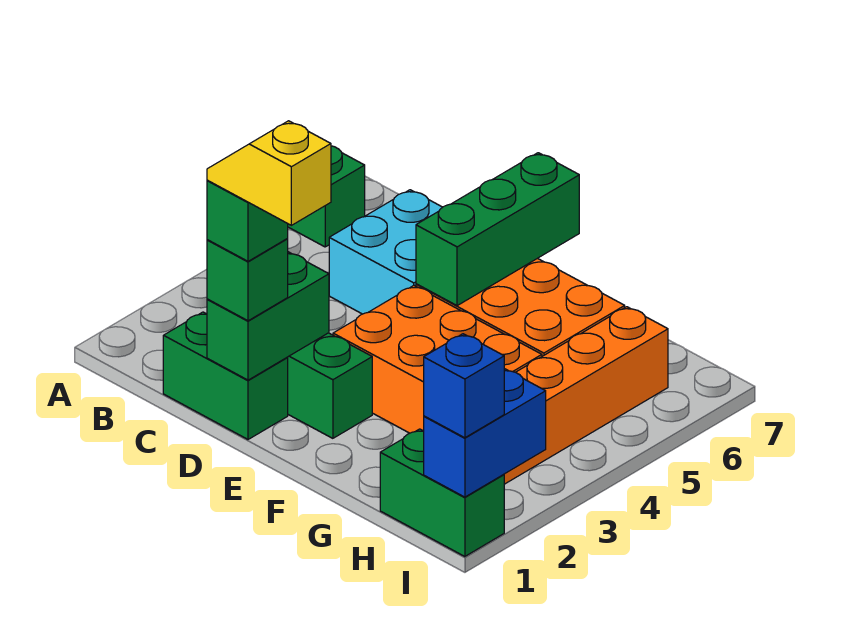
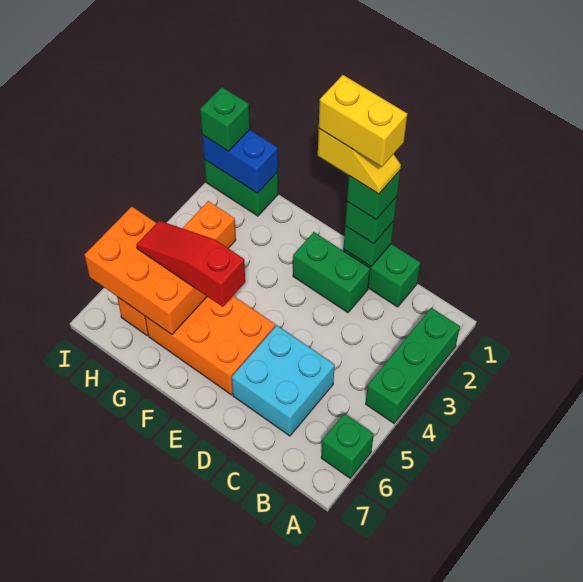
green brick D1:D2 level 2 -> green brick D1 level 2
none -> yellow brick D1:E1 level 6
orange brick E3:G4 level 1 -> orange brick G5:I6 level 2
green brick E5:E7 level 2 -> green brick A2:A4 level 1
none -> red slope F5:H5 level 3 top F
blue brick I1:I2 level 2 -> blue brick H1:I1 level 2
blue brick I1 level 3 -> green brick I1 level 3

